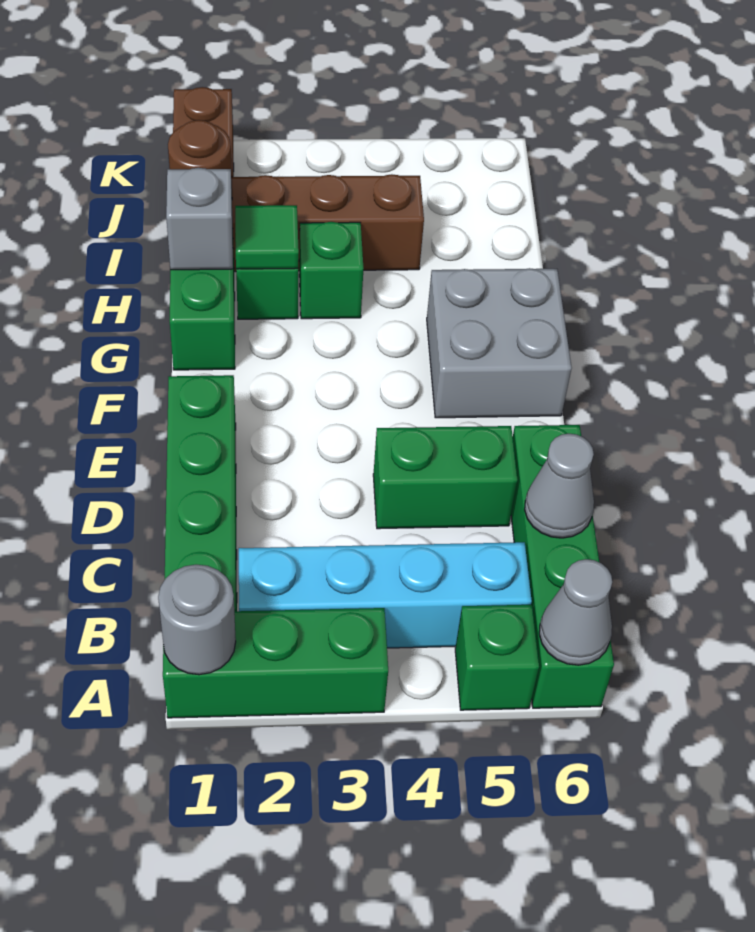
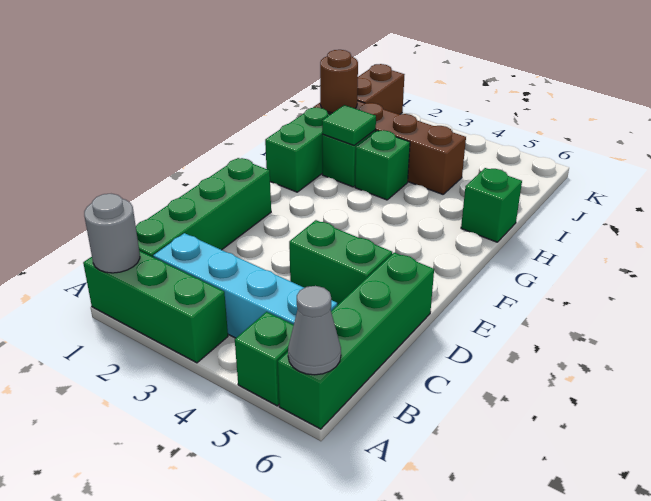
grey cone C6 level 2 -> none
grey brick F5:G6 level 1 -> none
grey brick H1 level 2 -> none
none -> green brick H6 level 1

